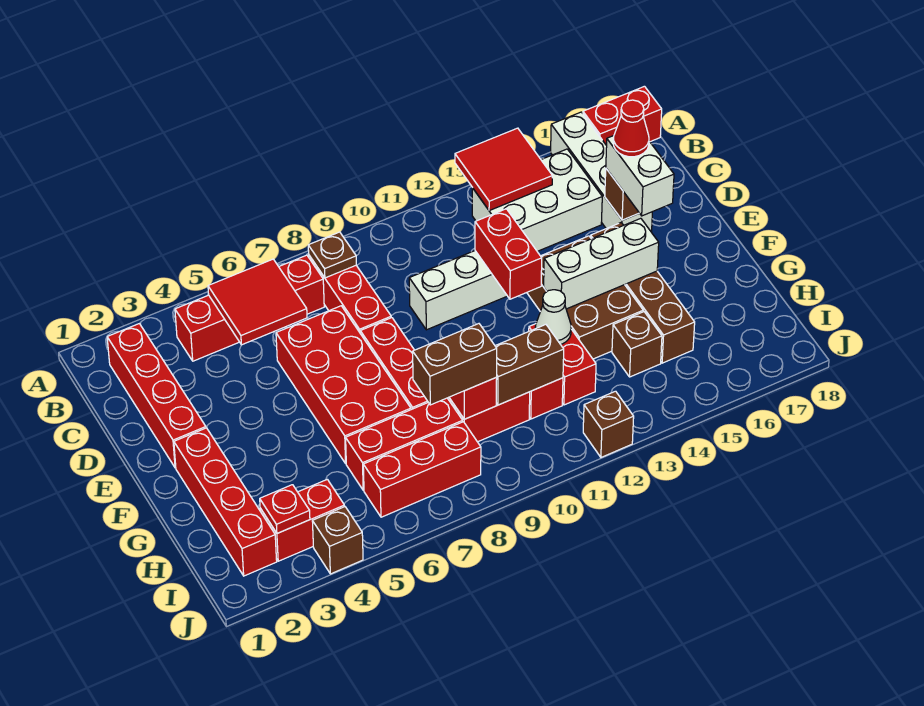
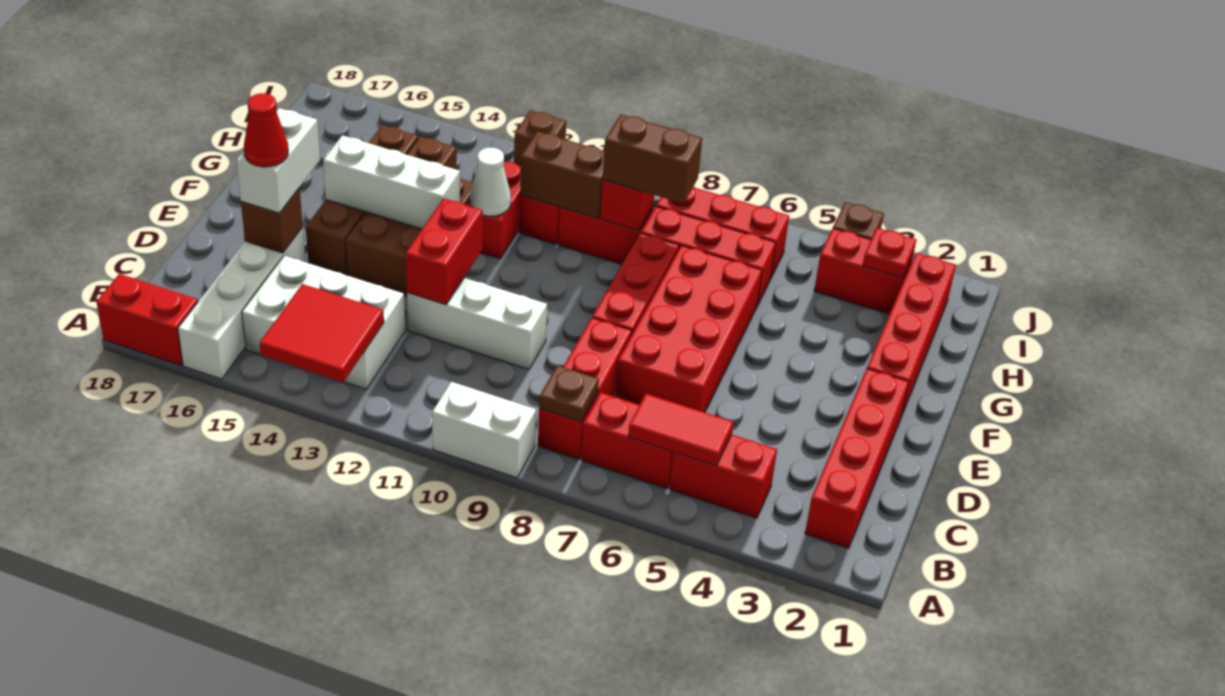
none -> white brick A9:A10 level 1
red tile B5:C6 level 2 -> red tile B5:B6 level 2

